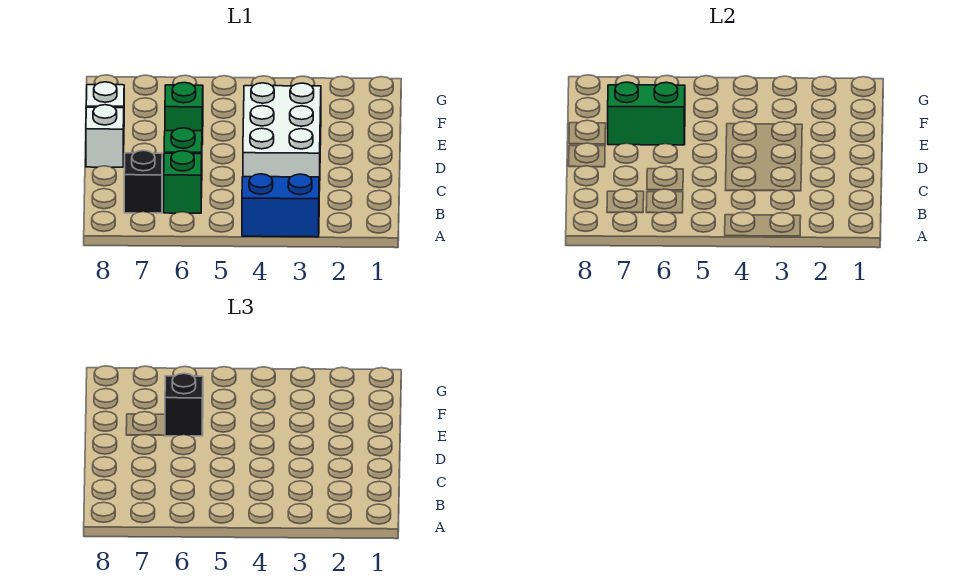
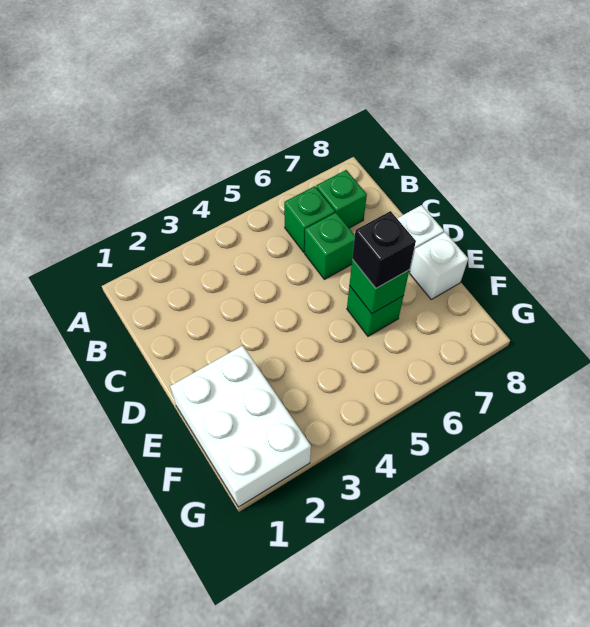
blue brick A3:A4 level 1 -> none
black brick B7 level 1 -> green brick B7 level 1
white brick C3:E4 level 1 -> white brick E1:G2 level 1
green brick E6:E7 level 2 -> green brick E6 level 2

